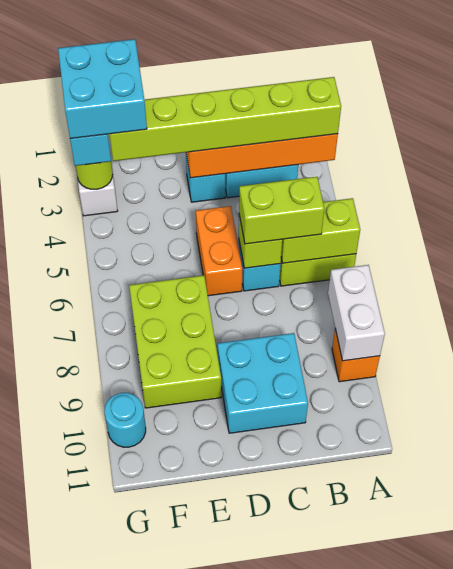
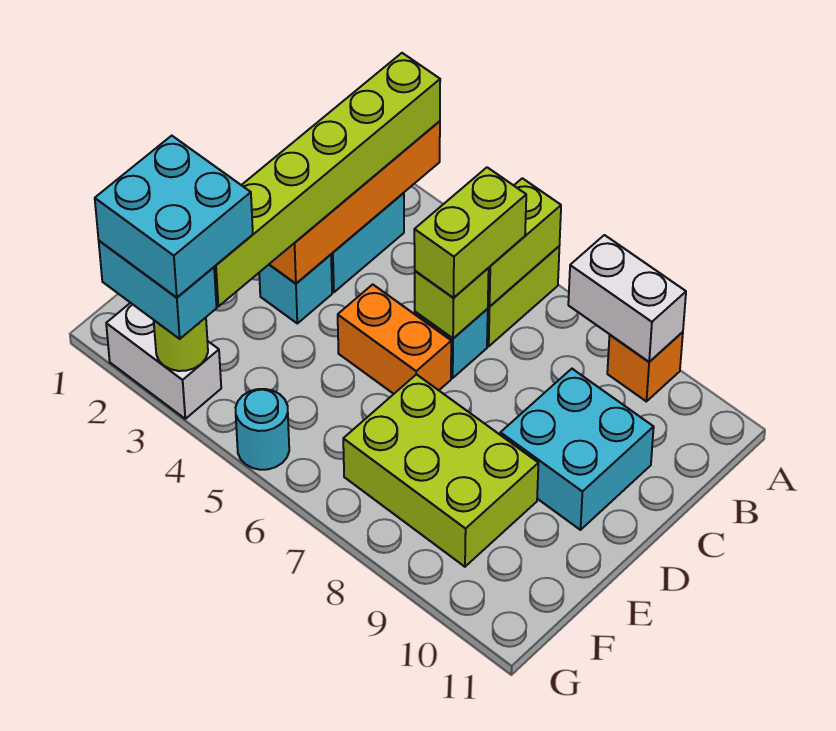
cyan round brick G10 level 1 -> cyan round brick G5 level 1

